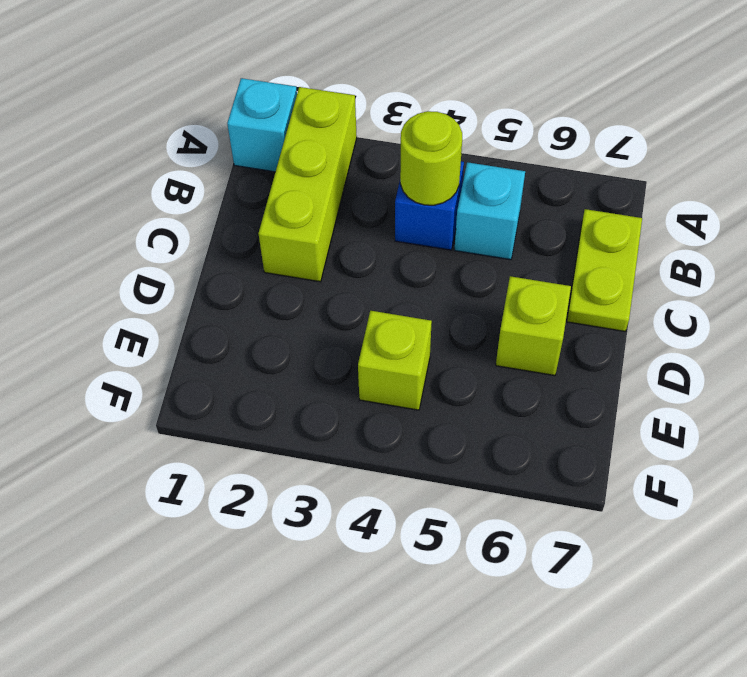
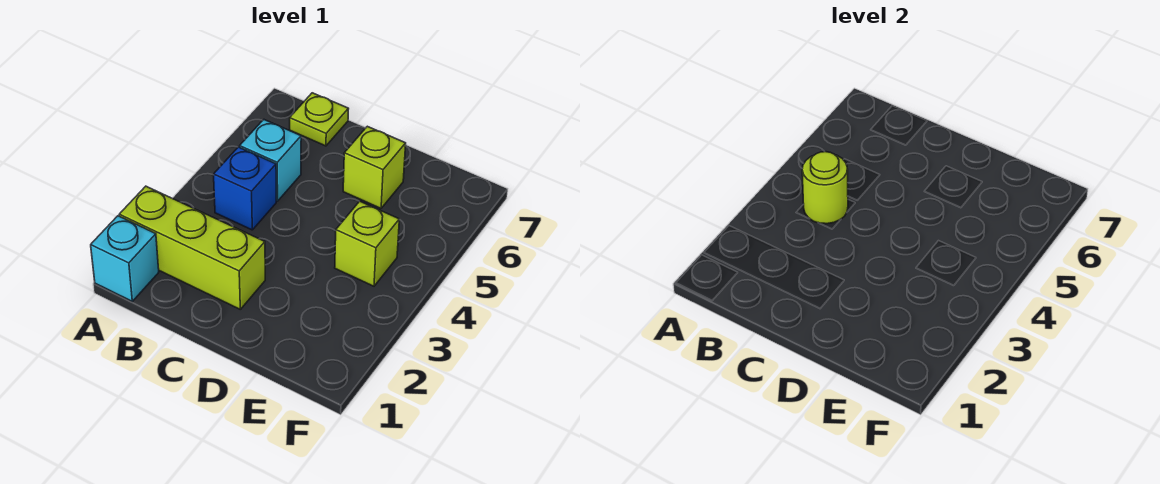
lime plate B7:C7 level 1 -> lime plate B7 level 1

